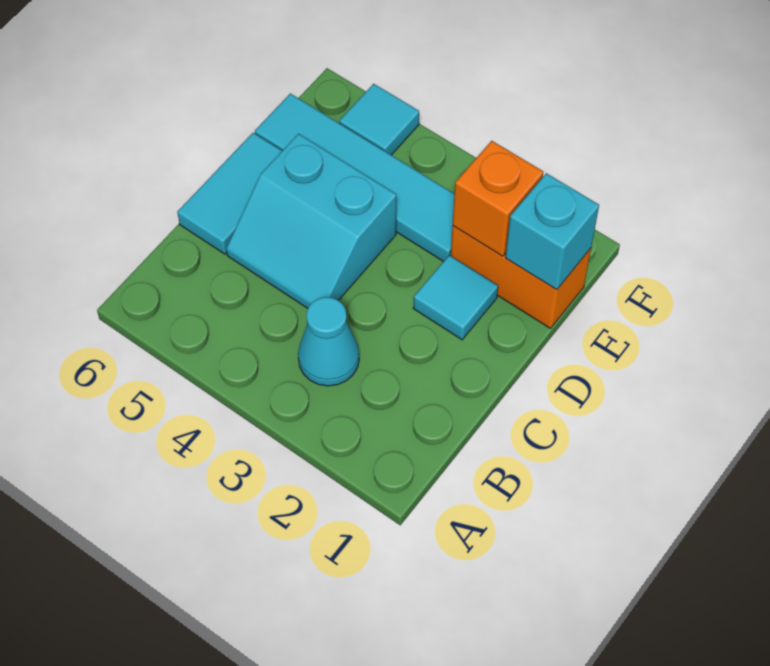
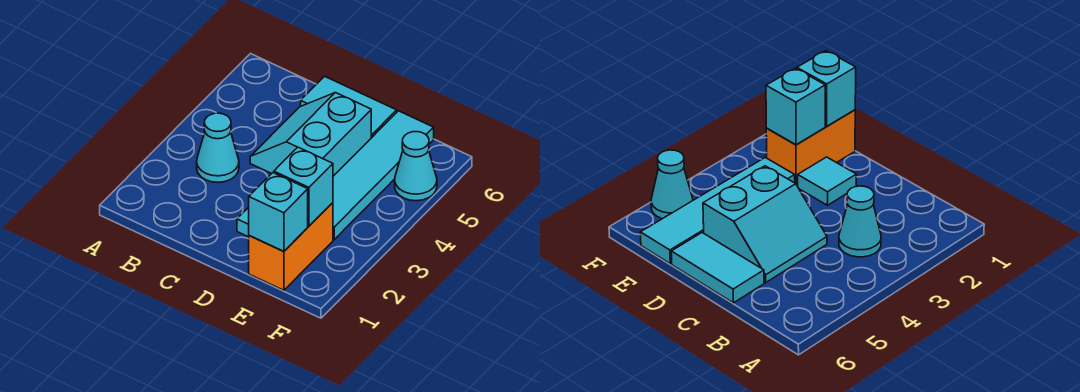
orange brick E2 level 2 -> cyan brick E2 level 2
cyan tile F5 level 1 -> cyan cone F5 level 1

